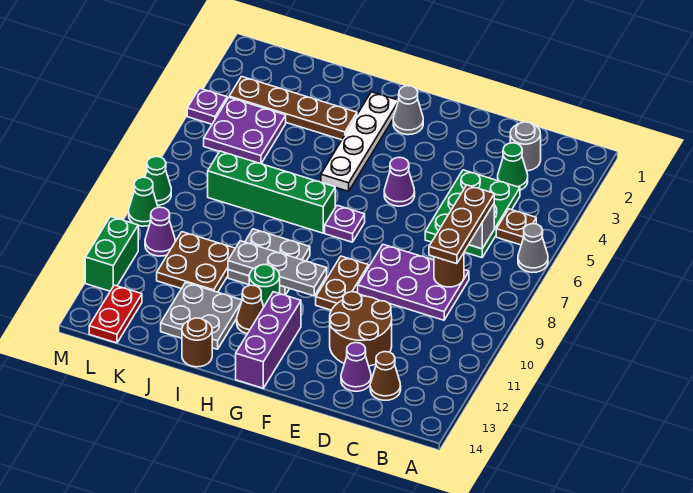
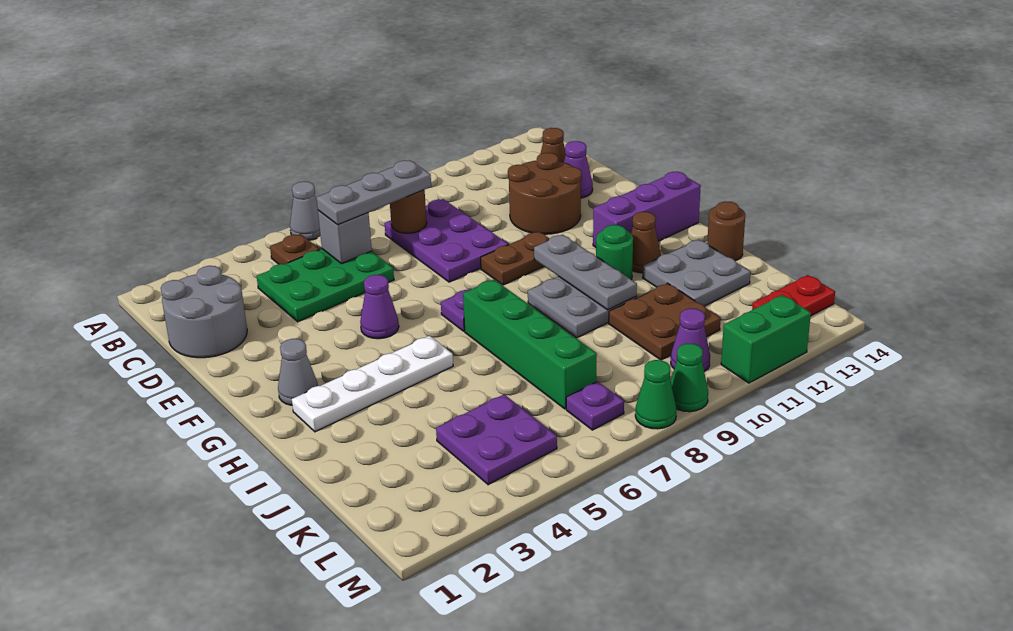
grey round brick C2 level 1 -> grey round brick C1:D2 level 1
green cone C3 level 1 -> none
brown plate C6:C8 level 3 -> grey plate C6:C8 level 3
brown plate I3:L3 level 1 -> none
purple plate M4 level 1 -> purple plate L7 level 1

